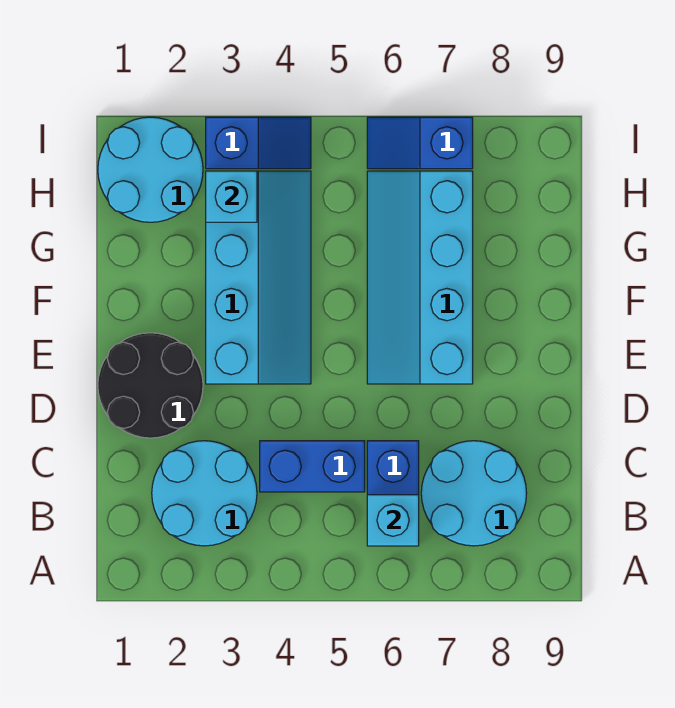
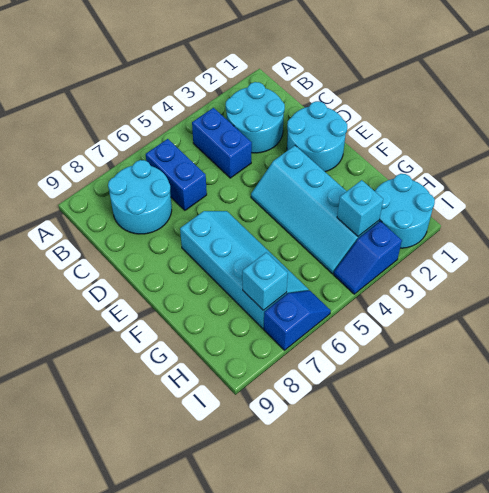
cyan brick B6 level 2 -> cyan brick H7 level 2
blue brick C4:C5 level 1 -> blue brick B4:C4 level 1
black round brick D1:E2 level 1 -> cyan round brick D1:E2 level 1

